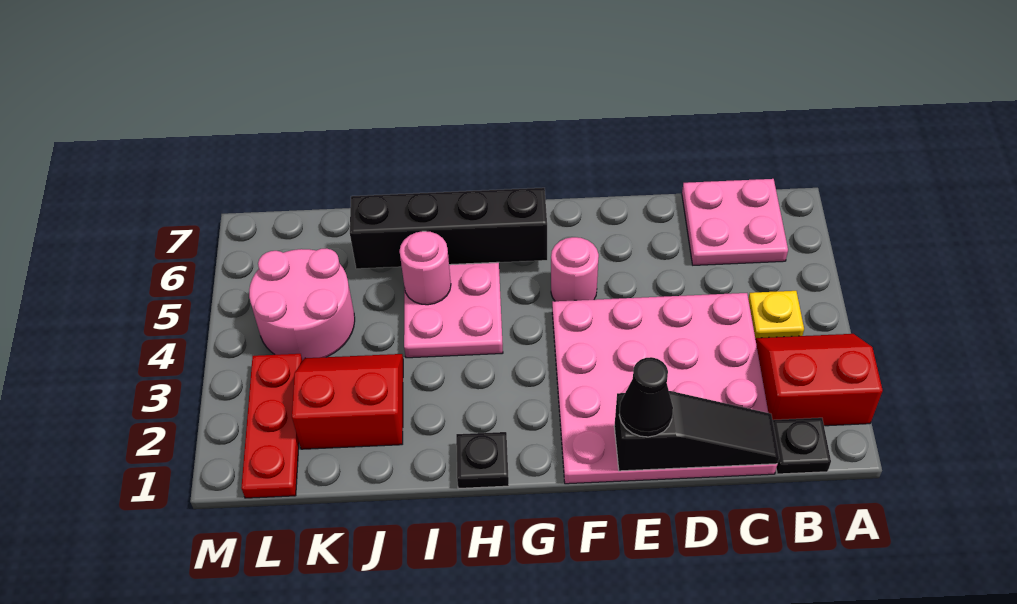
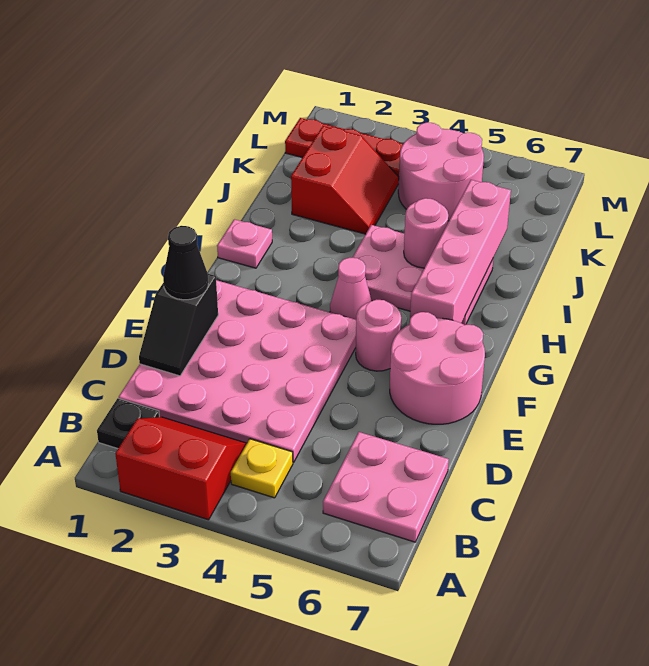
red slope A2:B3 level 1 top 2 -> red slope A2:B3 level 1 top A
black slope C1:E1 level 2 top E -> black slope D1:E1 level 2 top E
none -> pink round brick E6:F7 level 1
none -> pink cone G4 level 1
black brick G6:J6 level 2 -> pink brick G6:J6 level 2
black plate H1 level 1 -> pink plate H1 level 1

